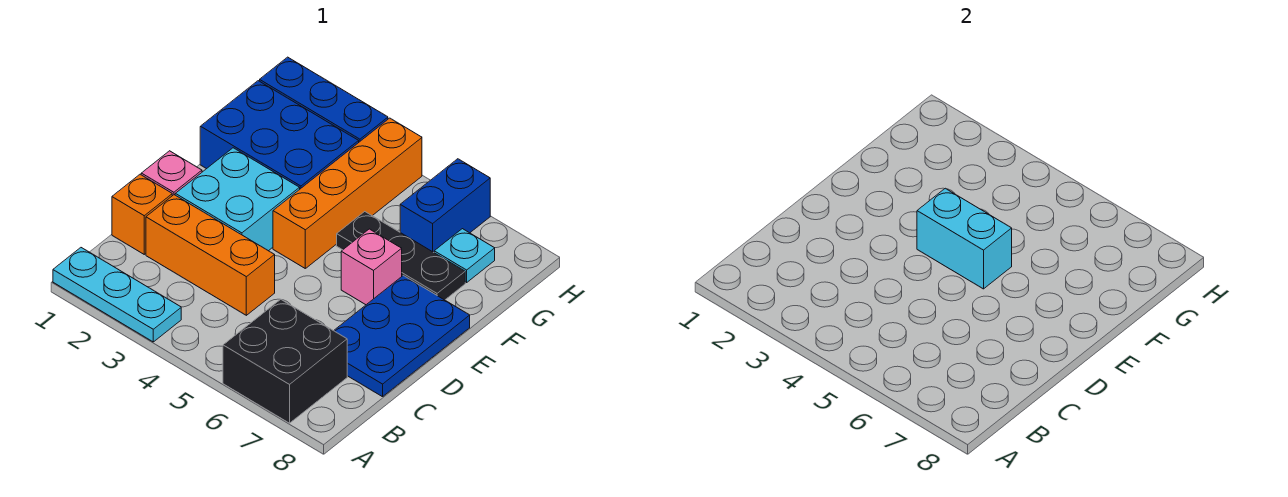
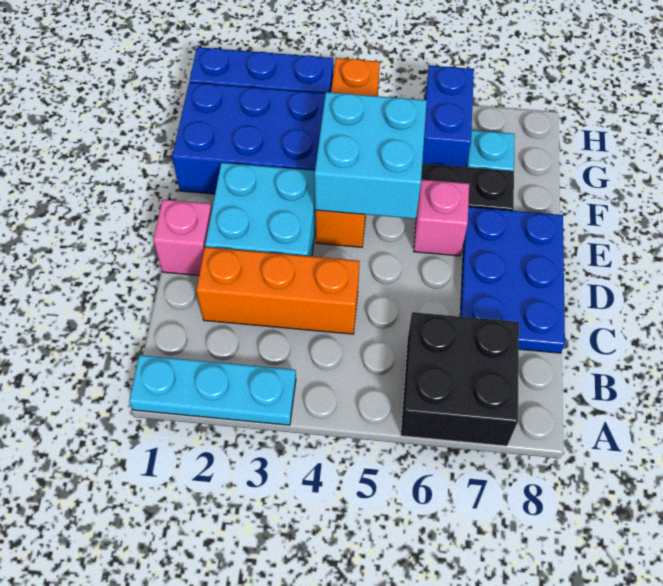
orange brick C1 level 1 -> none
cyan brick E4:E5 level 2 -> cyan brick E4:F5 level 2

